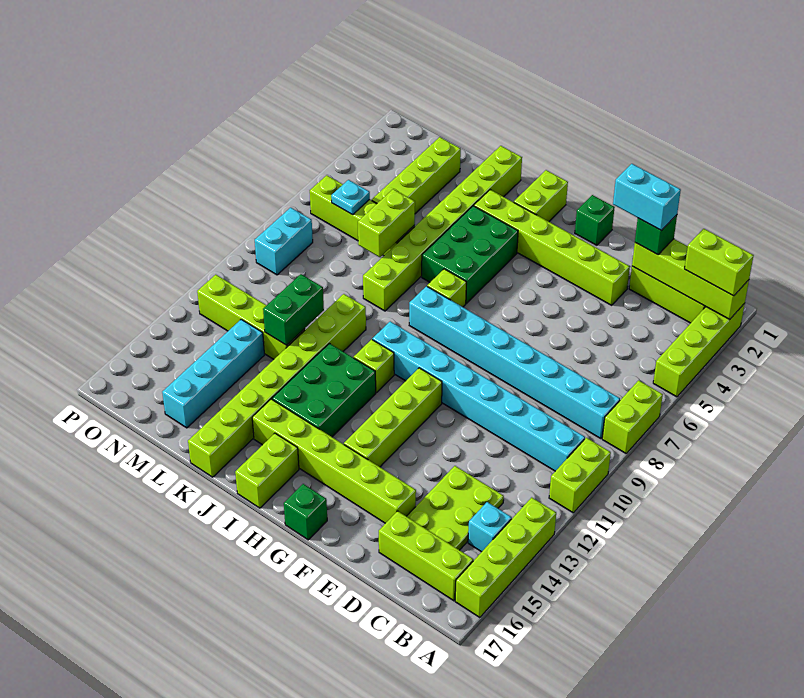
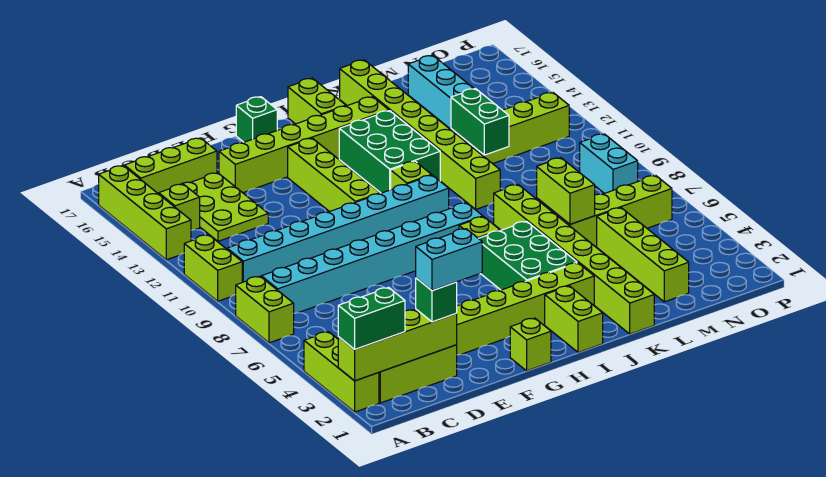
lime brick A2:A5 level 1 -> lime brick A2:A4 level 1
lime brick A2:B2 level 3 -> green brick A2:B2 level 3
cyan brick B14 level 1 -> lime brick B14 level 1
green brick G1 level 1 -> lime brick G1 level 1
cyan plate N6 level 2 -> none

